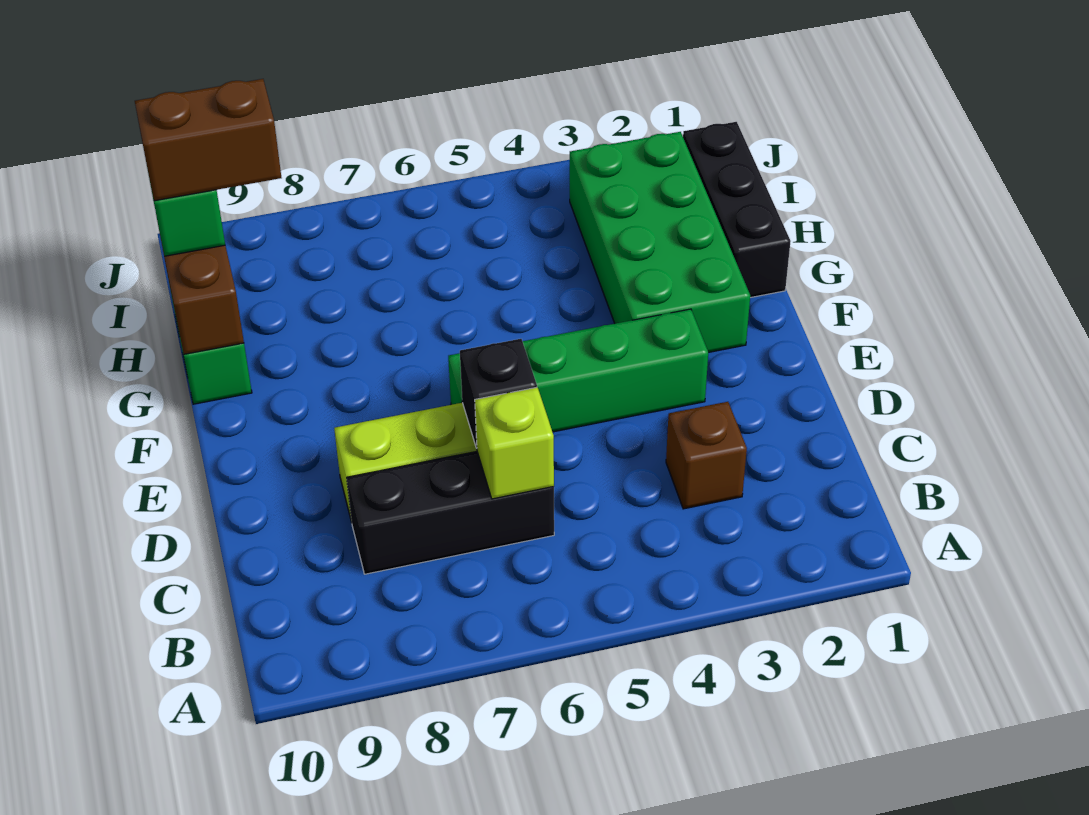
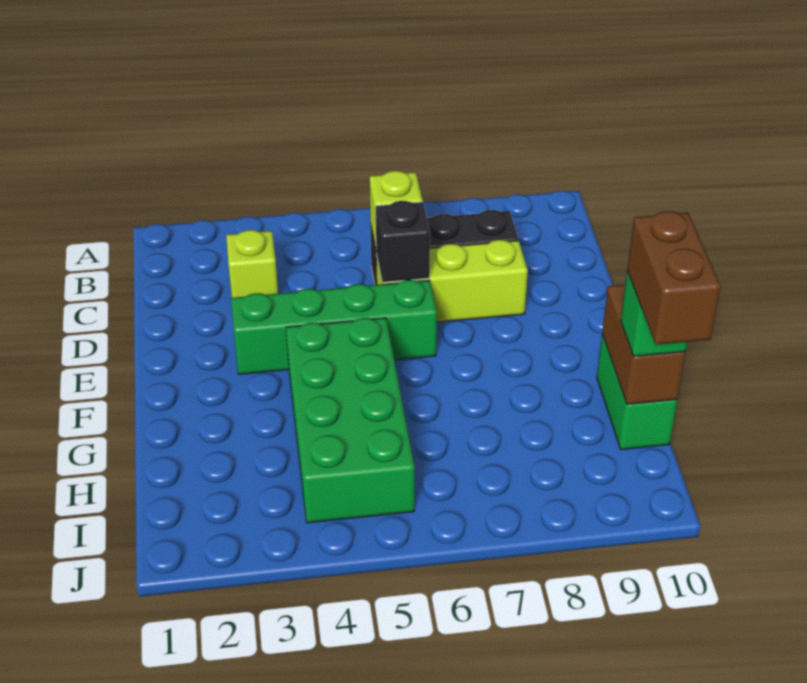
brown brick C3 level 1 -> lime brick C3 level 1
green brick F2:I3 level 1 -> green brick F4:I5 level 1
black brick G1:I1 level 1 -> none
brown brick H9:H10 level 4 -> brown brick H10:I10 level 4

